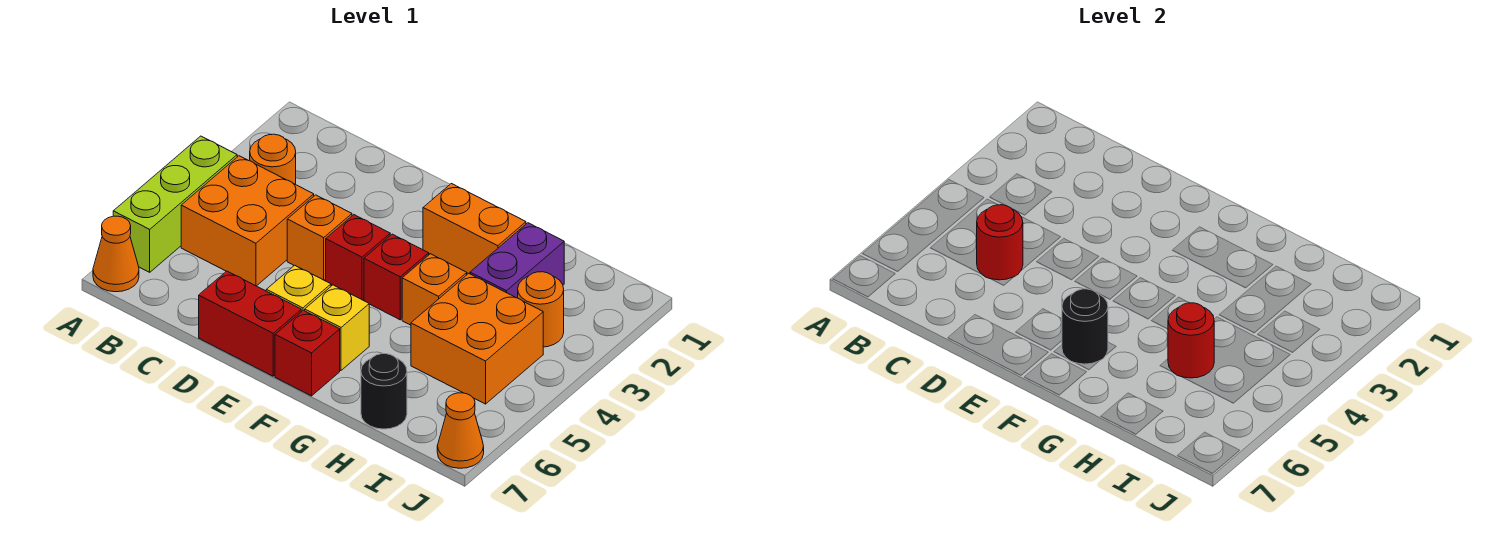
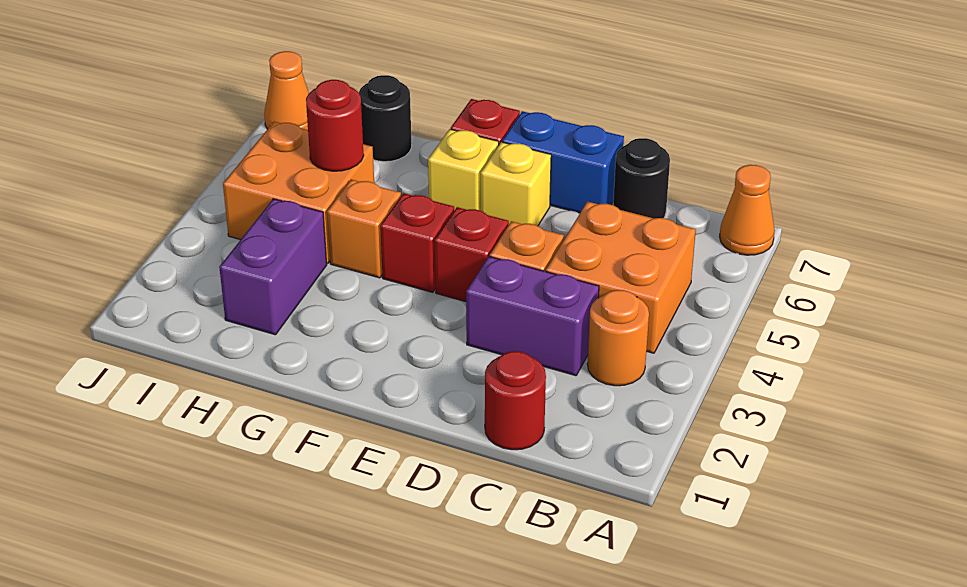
lime brick A4:A6 level 1 -> none
none -> purple brick C3:D3 level 1
red round brick C5 level 2 -> red round brick C1 level 1
red brick D7:E7 level 1 -> blue brick D7:E7 level 1
orange brick F2:G2 level 1 -> none
black round brick F6 level 2 -> black round brick C7 level 1
orange round brick I3 level 1 -> none

